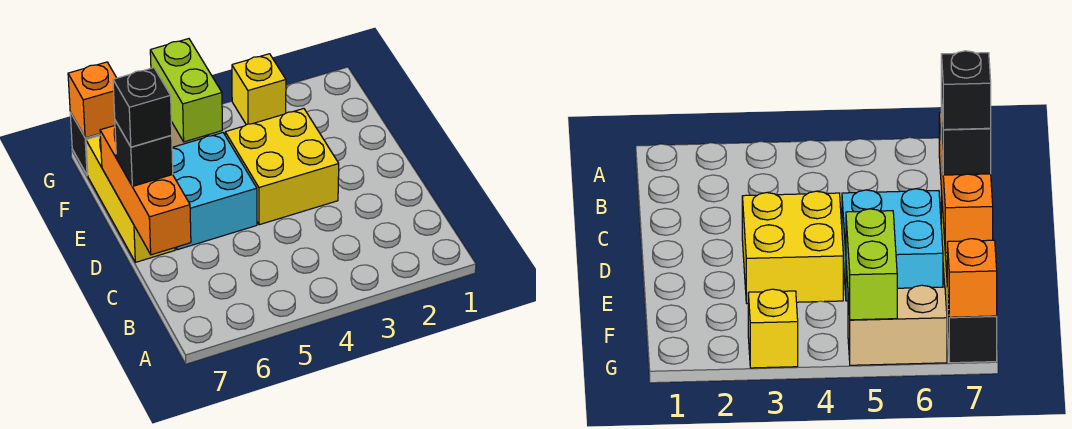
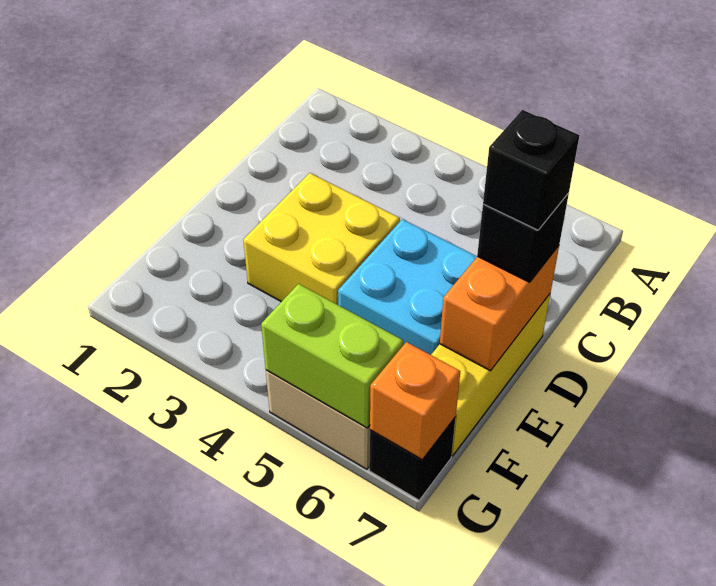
orange brick C7:E7 level 2 -> orange brick D7:E7 level 2
lime brick F5:G5 level 2 -> lime brick G5:G6 level 2
yellow brick G3 level 1 -> none

